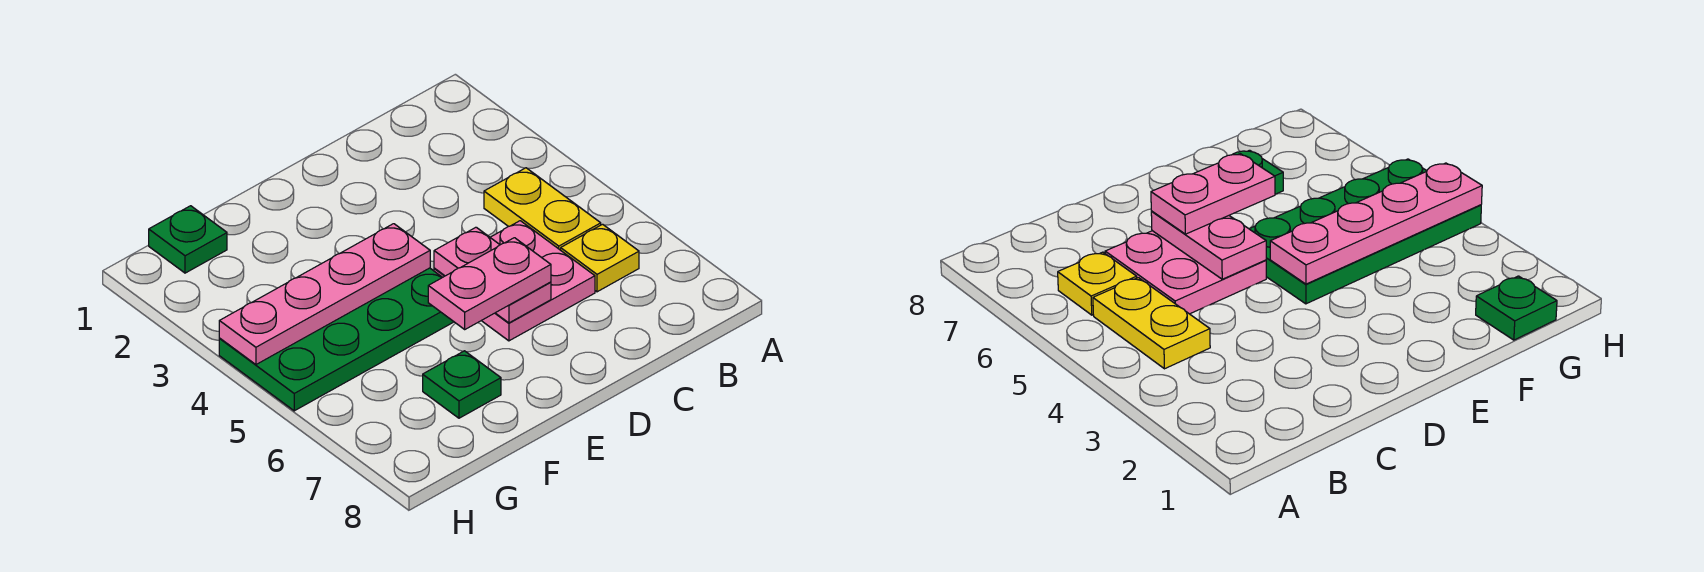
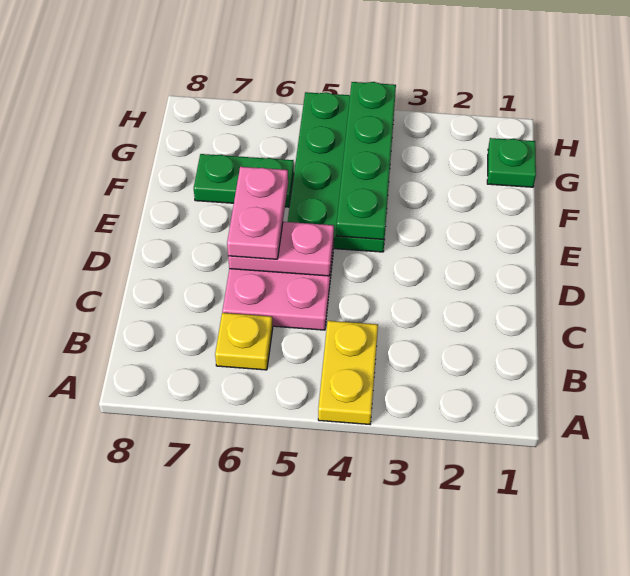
yellow plate B4:B5 level 1 -> yellow plate A4:B4 level 1
pink plate E4:H4 level 2 -> green plate E4:H4 level 2
green plate F7 level 1 -> green plate F6:F7 level 1

